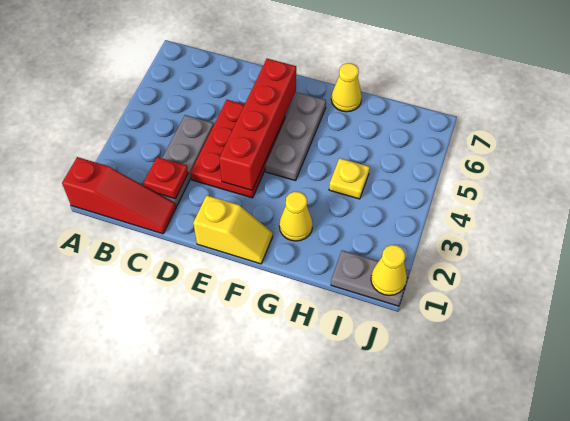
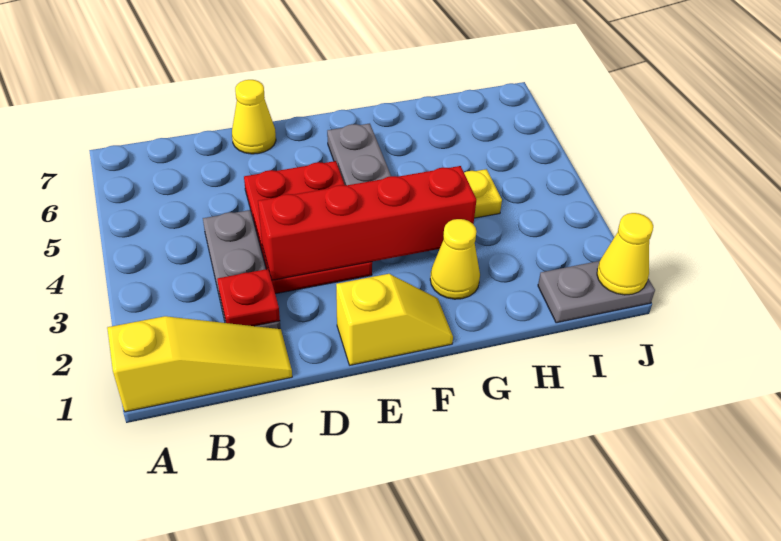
red slope A1:C1 level 1 top A -> yellow slope A1:C1 level 1 top A
red brick E3:E6 level 2 -> red brick D3:G3 level 2
yellow cone G7 level 1 -> yellow cone D7 level 1

